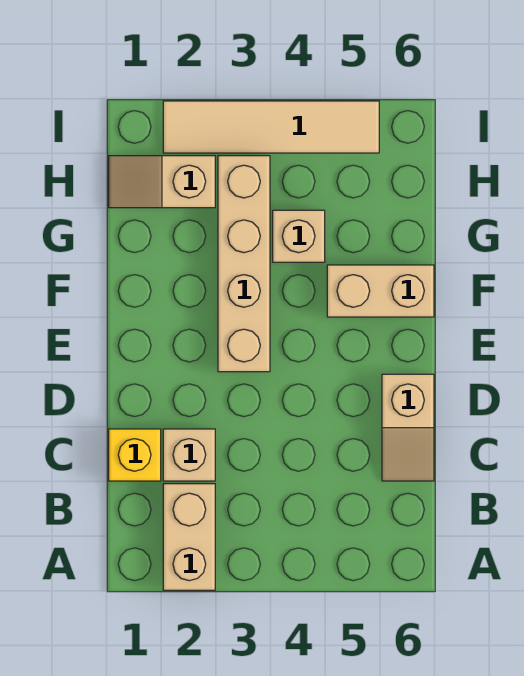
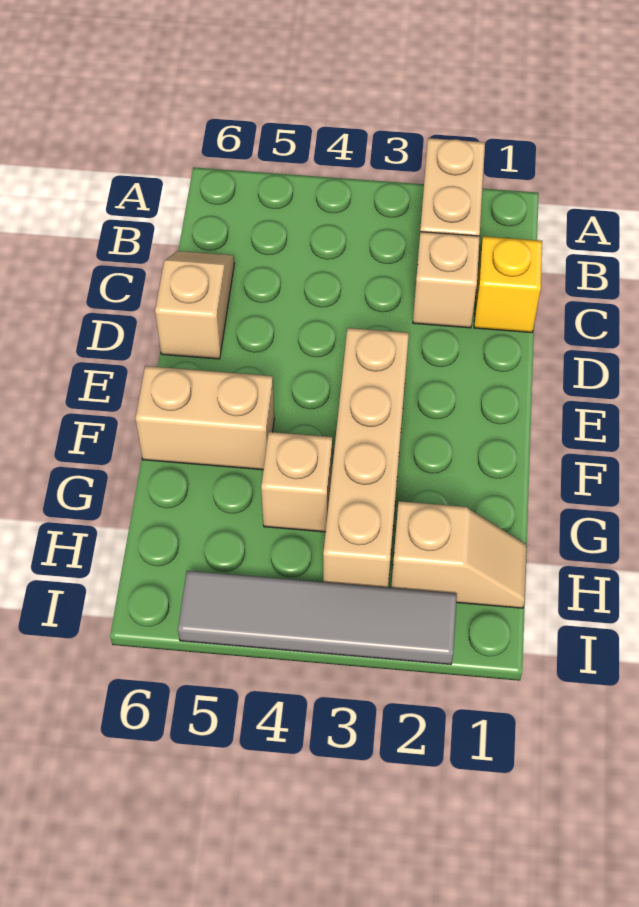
tan tile I2:I5 level 1 -> grey tile I2:I5 level 1

